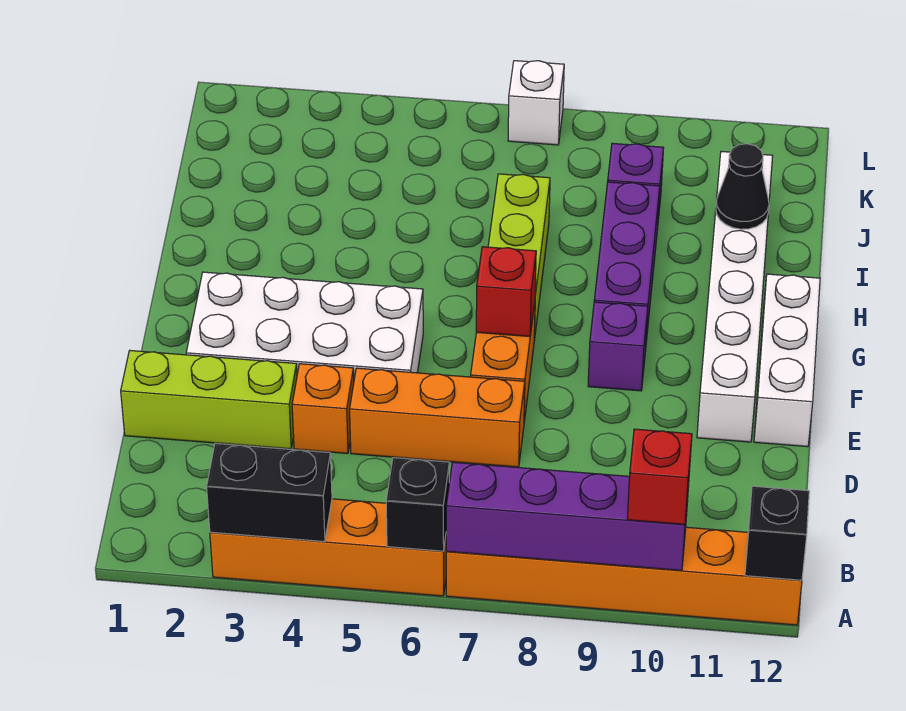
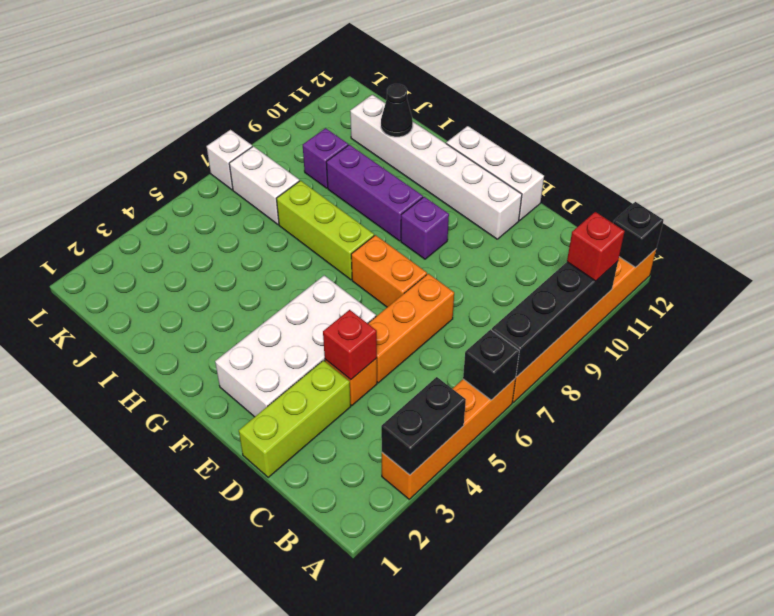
purple brick A7:A10 level 2 -> black brick A7:A10 level 2
red brick F7 level 2 -> red brick D4 level 2
none -> white brick J7:K7 level 1

